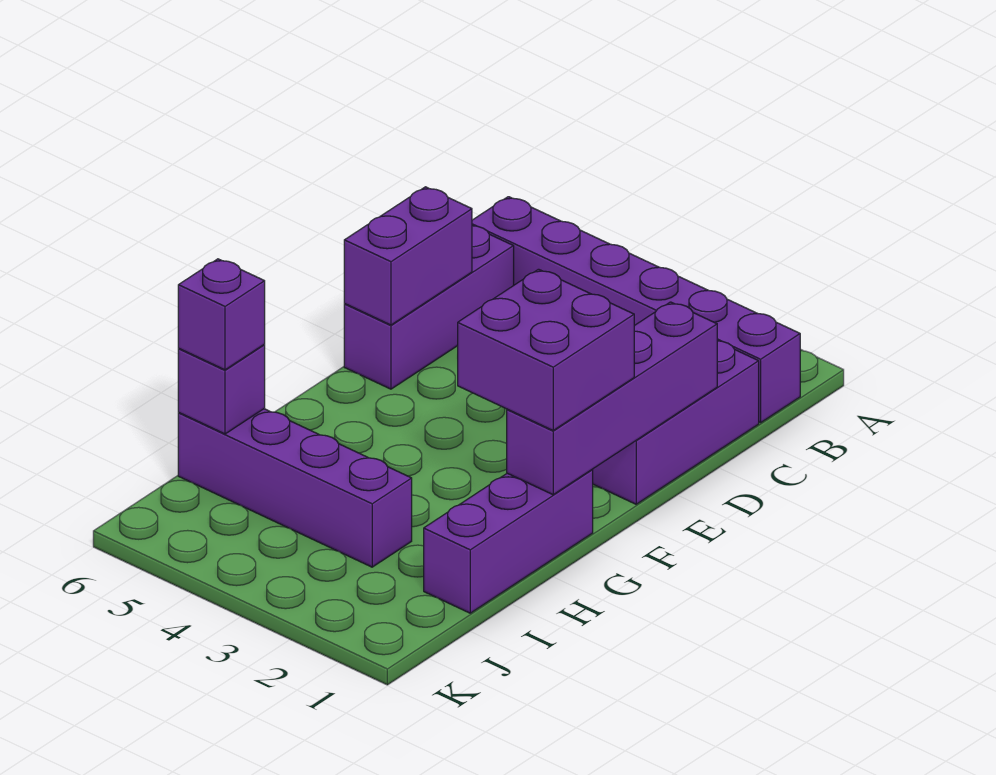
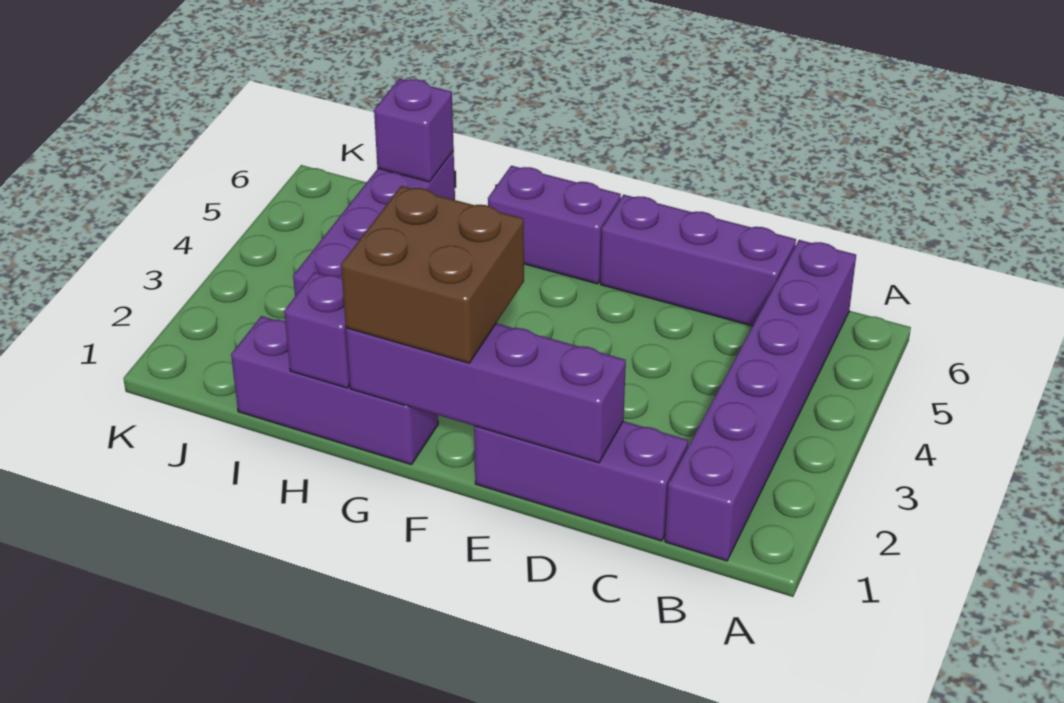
purple brick D6:E6 level 2 -> purple brick F6:G6 level 1
purple brick F1:G2 level 3 -> brown brick F1:G2 level 3
purple brick I6 level 3 -> purple brick H1 level 2

